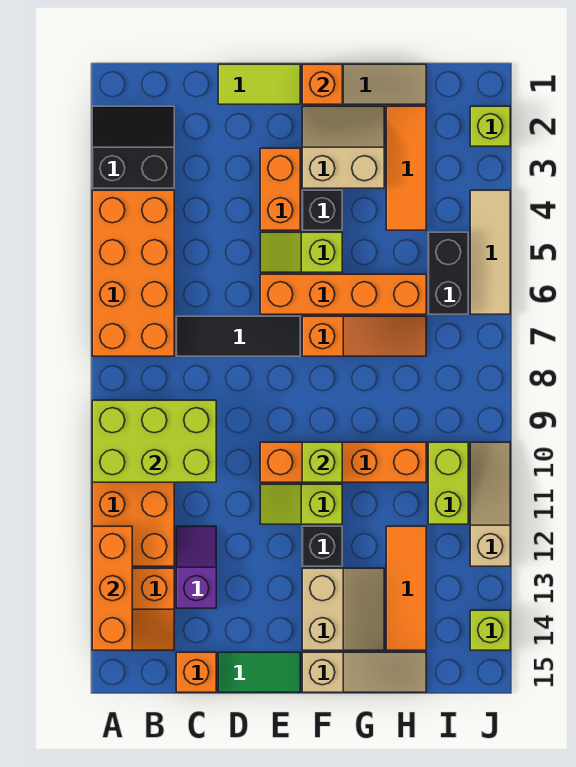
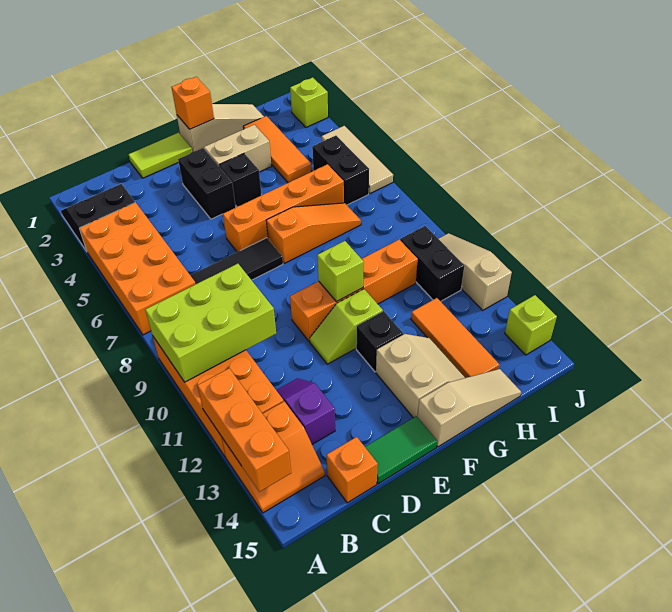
orange brick E3:E4 level 1 -> black brick E3:E4 level 1
lime slope E5:F5 level 1 top F -> none
lime brick I10:I11 level 1 -> black brick I10:I11 level 1

